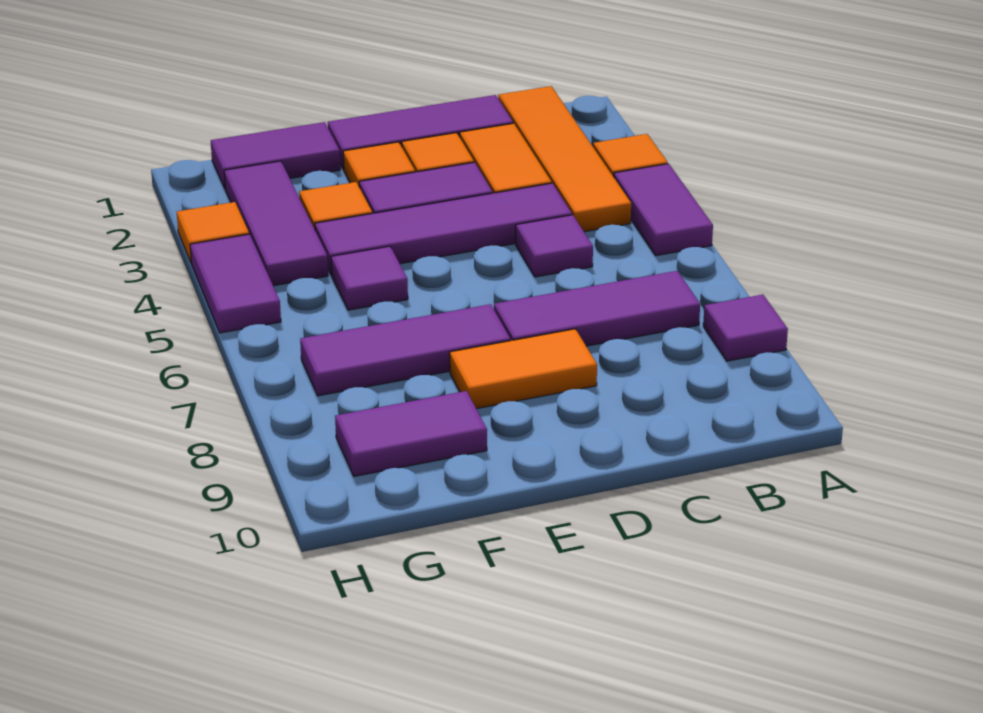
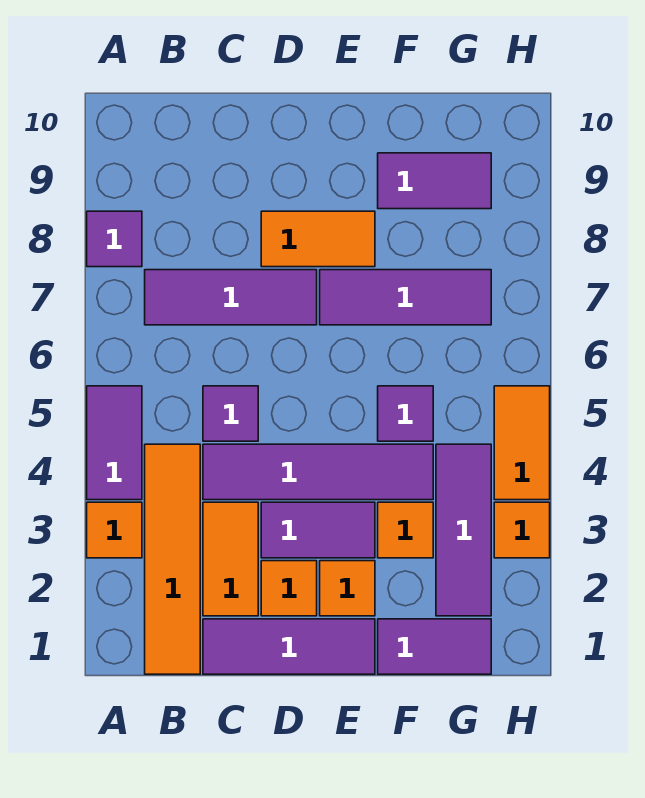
purple tile H4:H5 level 1 -> orange tile H4:H5 level 1

